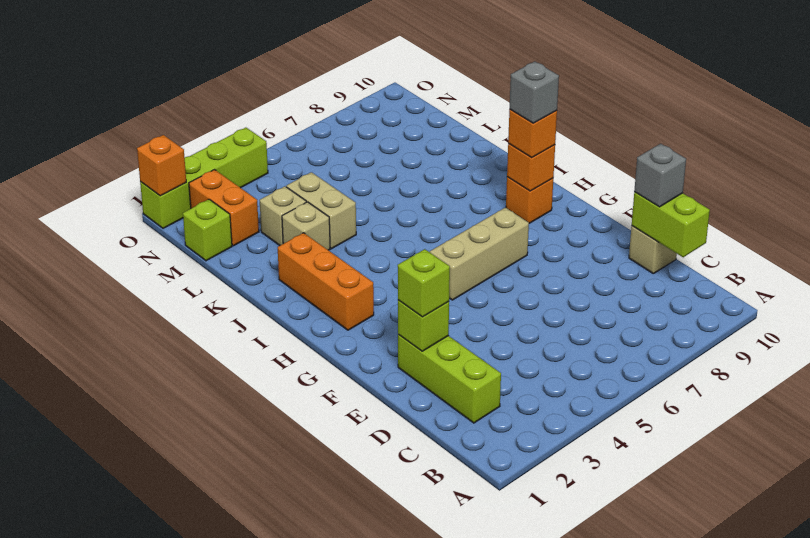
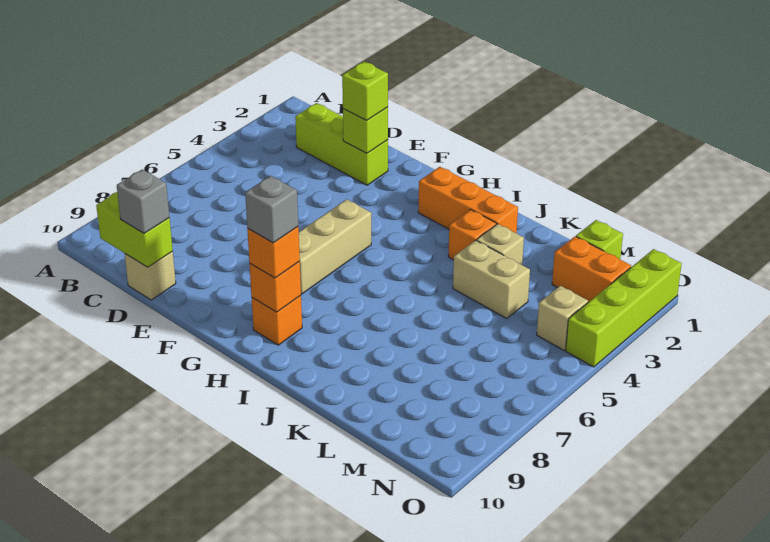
tan brick L3 level 1 -> tan brick N4 level 1
orange brick O1 level 2 -> orange brick J3 level 1

